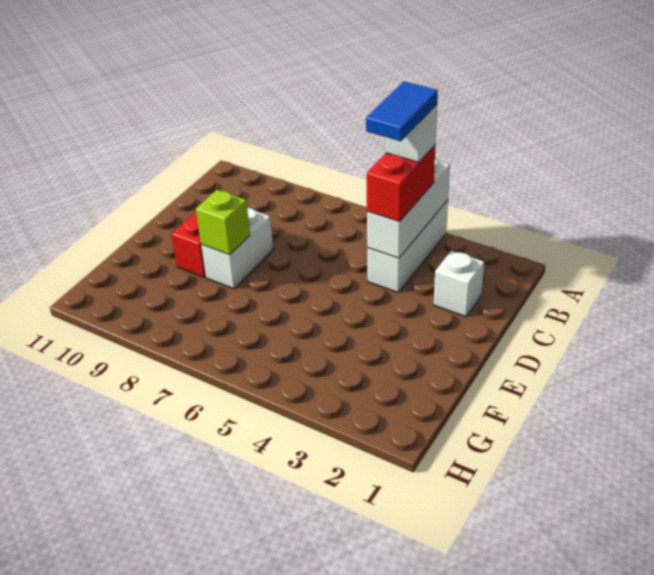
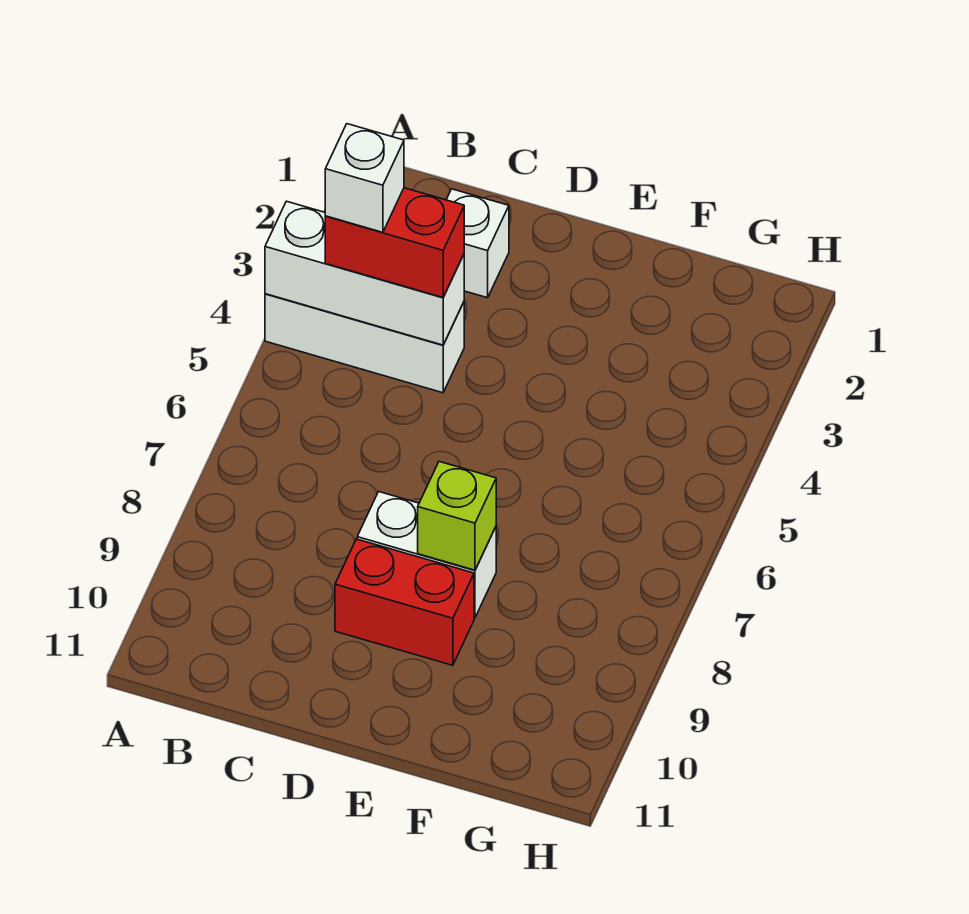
blue tile B4:C4 level 5 -> none

